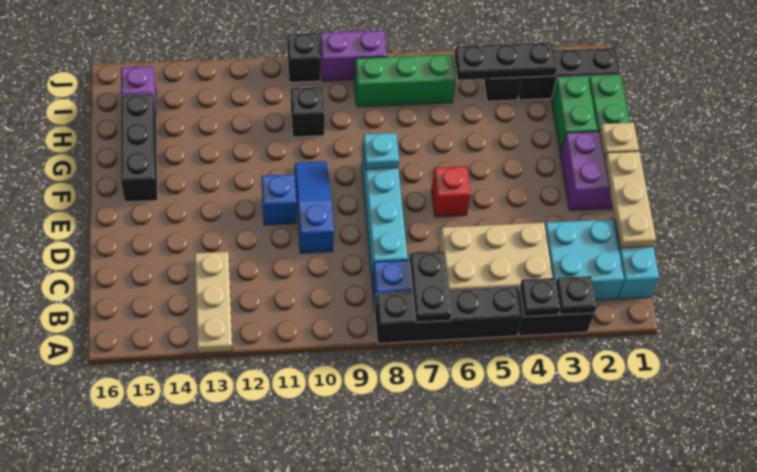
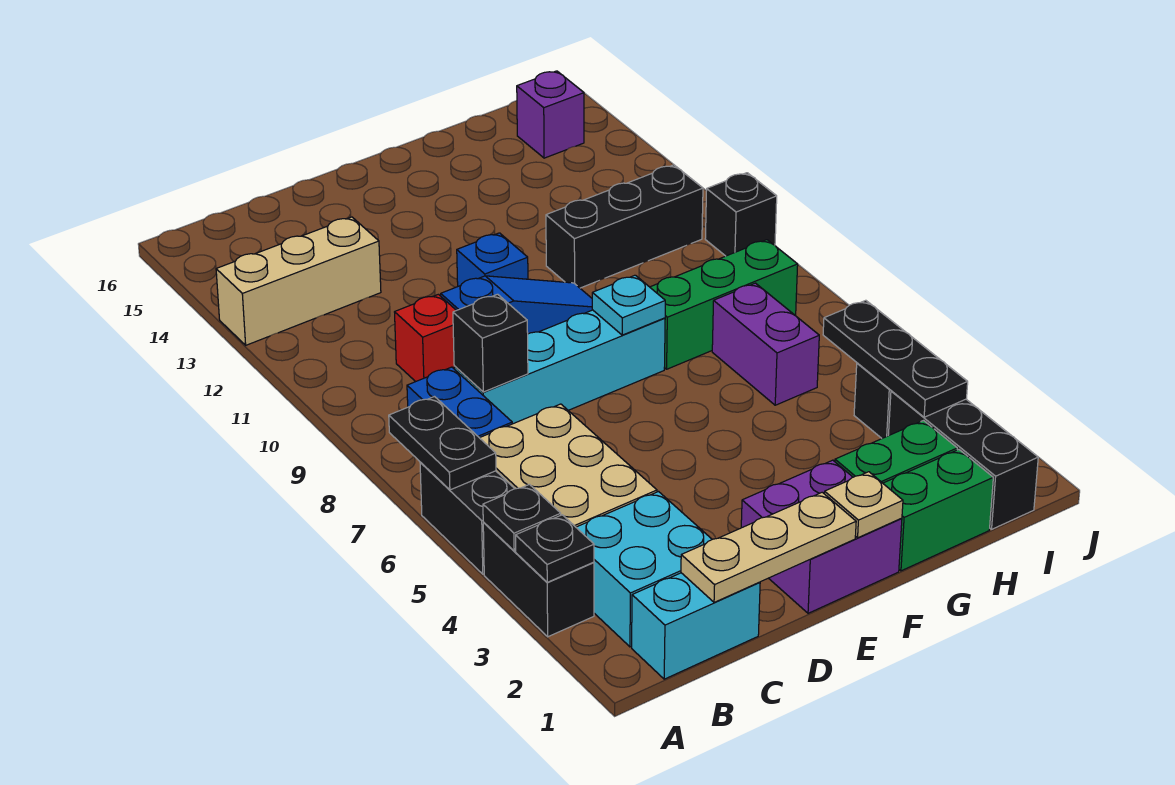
black brick A5:A8 level 1 -> black brick A5:A6 level 1
black plate A7:B7 level 2 -> black plate A6:A7 level 2
tan plate A13:C13 level 1 -> tan brick A13:C13 level 1
red brick E6 level 1 -> red brick C10 level 1
black brick F15:H15 level 1 -> black brick G11:I11 level 1
black brick H10 level 1 -> black brick C8 level 2
green brick I6:I8 level 1 -> green brick G8:I8 level 1
purple brick J8:J9 level 1 -> purple brick H6:H7 level 1

